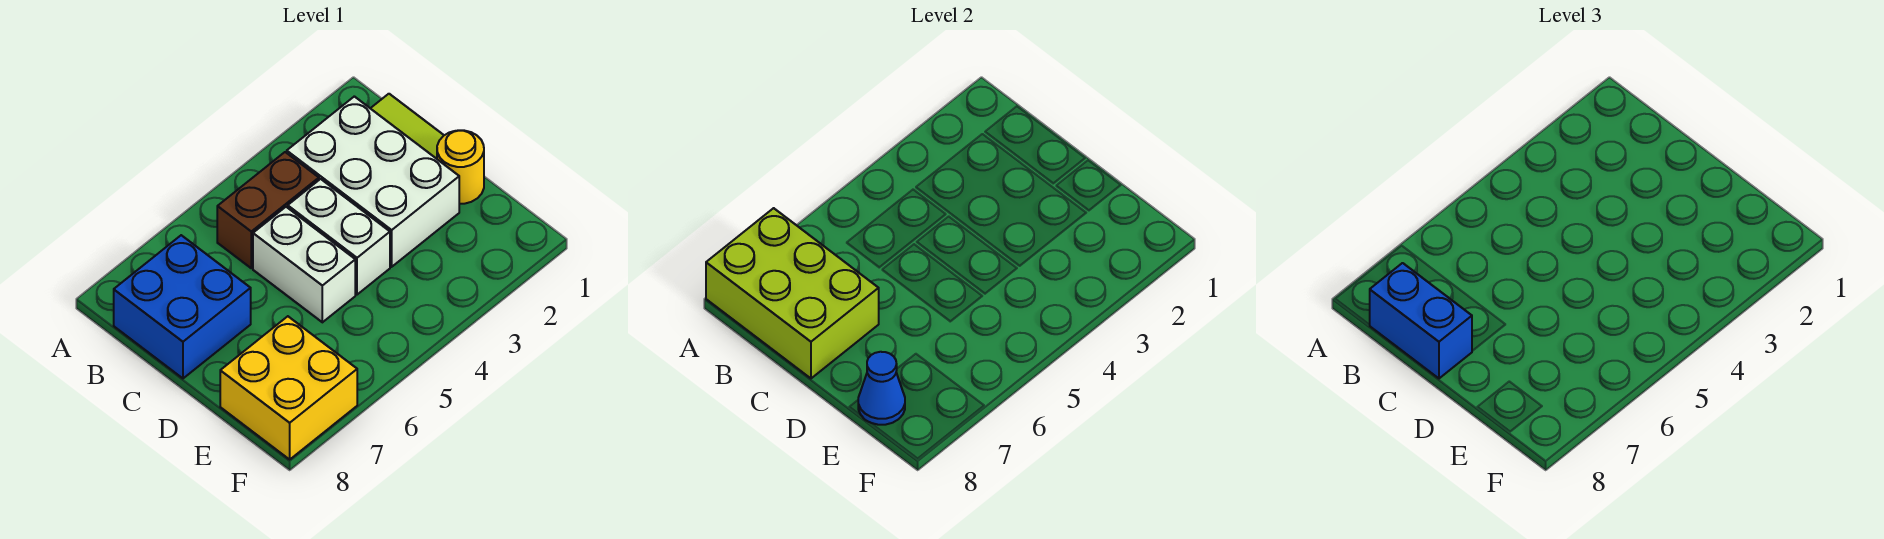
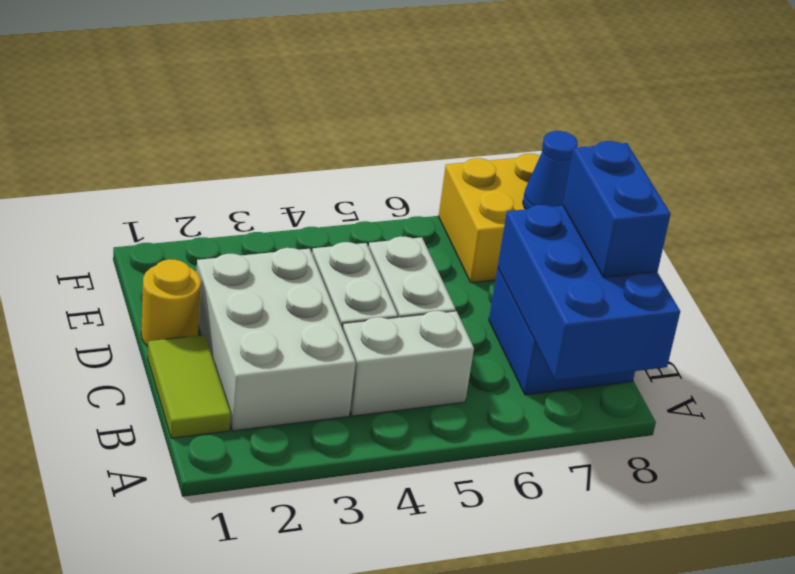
lime brick A7:C8 level 2 -> blue brick A7:C8 level 2
brown brick B4:B5 level 1 -> white brick B4:B5 level 1

